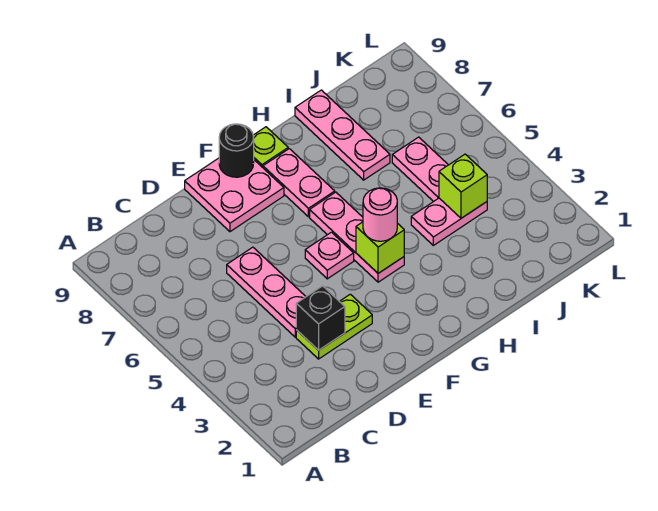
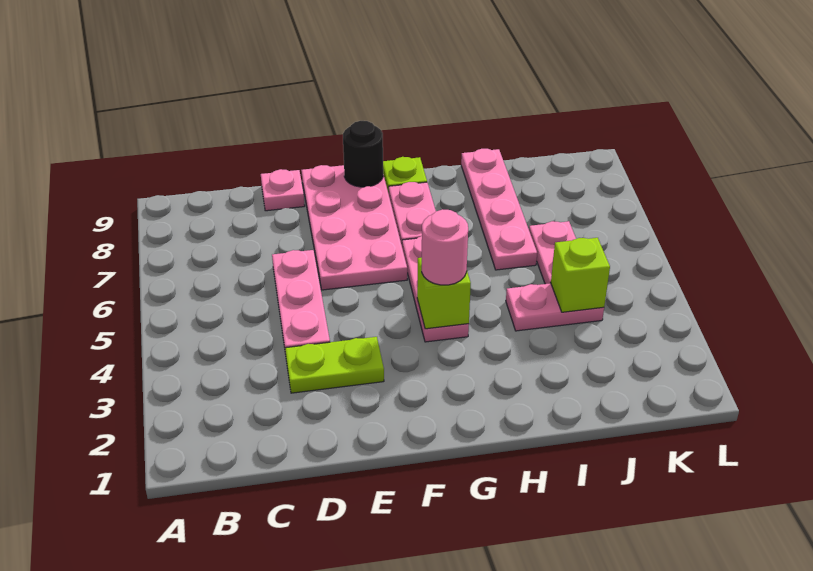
black brick D3 level 2 -> none
pink plate E8:F9 level 1 -> pink plate E6:F9 level 1
pink plate F5 level 1 -> pink plate D9 level 1
pink plate I7:I9 level 1 -> pink plate I6:I9 level 1

